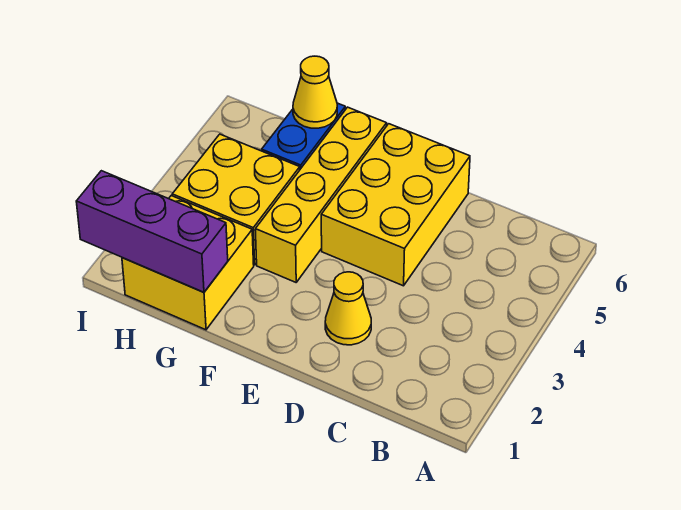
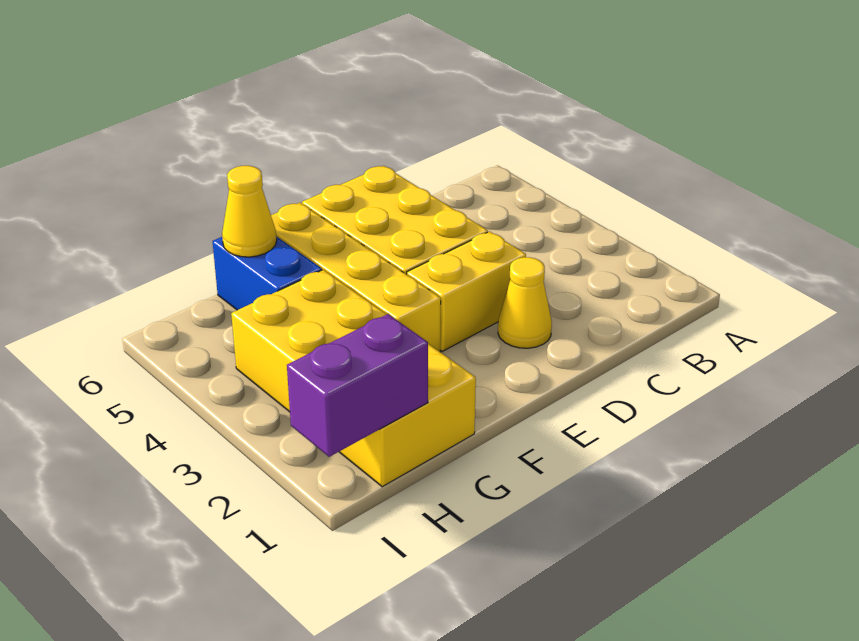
none -> yellow brick D3:E3 level 1
purple brick G1:I1 level 2 -> purple brick H1:I1 level 2

